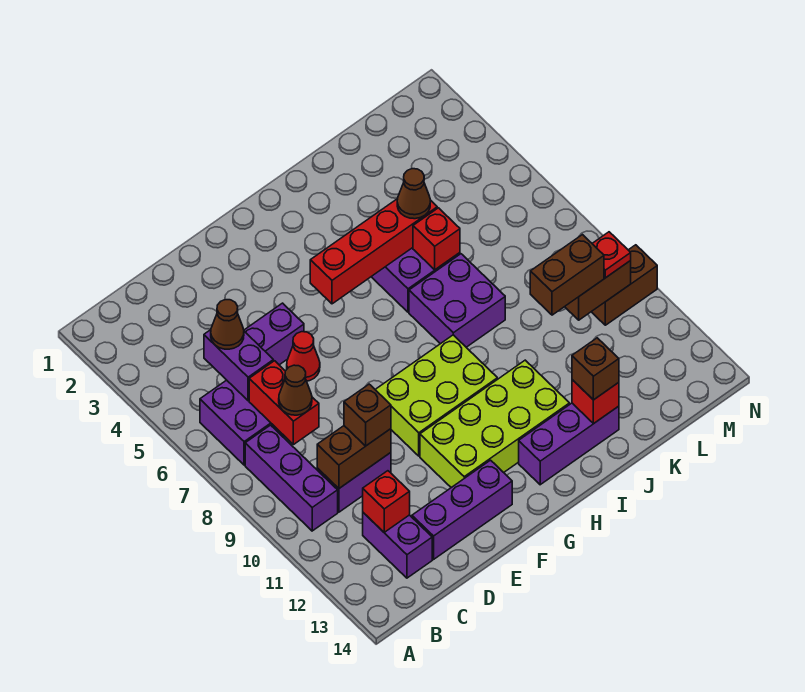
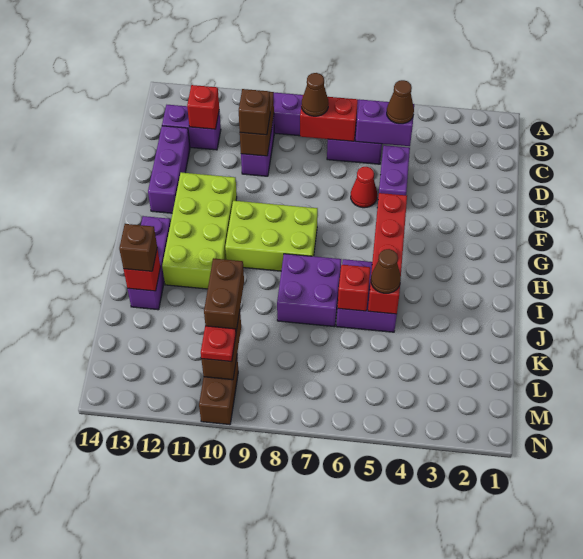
lime brick F9:H10 level 1 -> lime brick G8:H10 level 1

